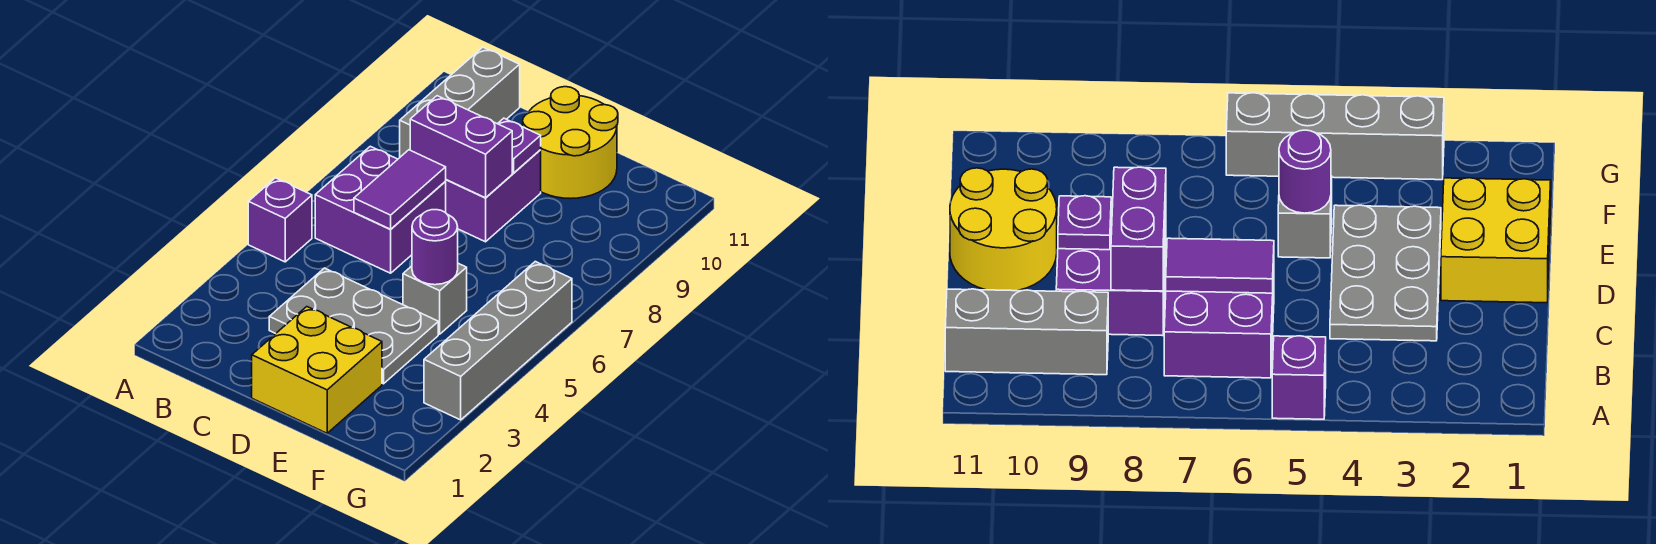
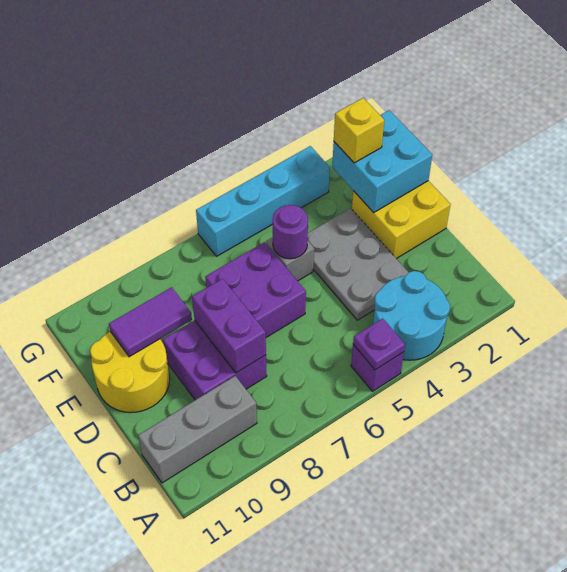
none -> cyan round brick A3:B4 level 1
purple brick B6:C7 level 1 -> purple brick D6:E7 level 1
purple tile C6:C7 level 2 -> purple tile E9:E10 level 2
purple plate D9 level 2 -> purple plate A5 level 2
none -> cyan brick E1:F2 level 2
none -> yellow brick F2 level 3
grey brick G3:G6 level 1 -> cyan brick G3:G6 level 1

